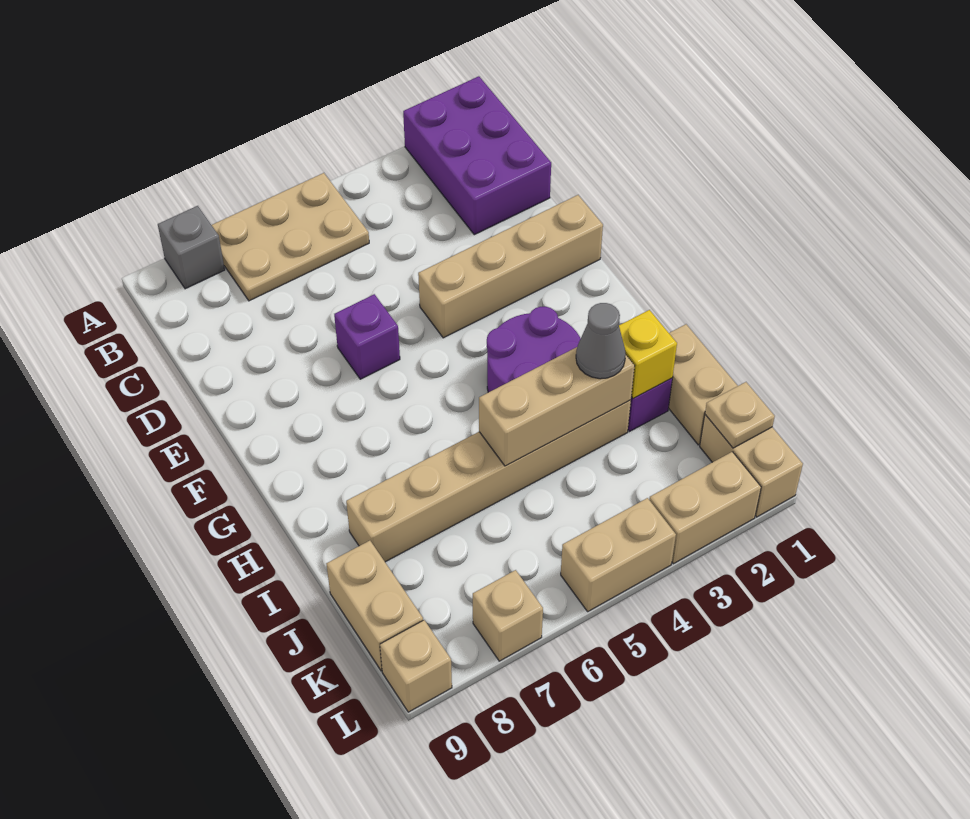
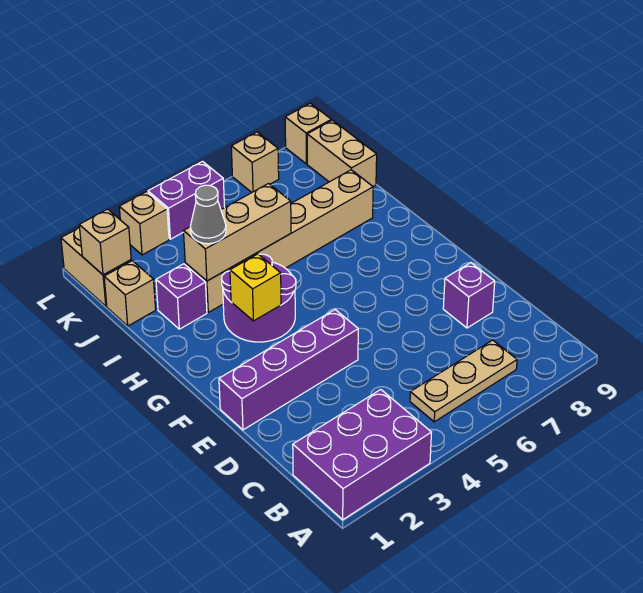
purple brick A1:C2 level 1 -> purple brick A1:B3 level 1
tan plate A5:B7 level 1 -> tan plate B5:B7 level 1
grey brick A8 level 1 -> none
tan brick E1:E4 level 1 -> purple brick E1:E4 level 1
purple brick E6 level 1 -> purple brick D8 level 1
tan brick I1:J1 level 1 -> tan brick J1 level 1
yellow brick I2 level 2 -> yellow brick G3 level 2
tan plate K1 level 2 -> tan brick K1 level 2
tan brick L2:L3 level 1 -> tan brick L3 level 1
tan brick L4:L5 level 1 -> purple brick L4:L5 level 1

